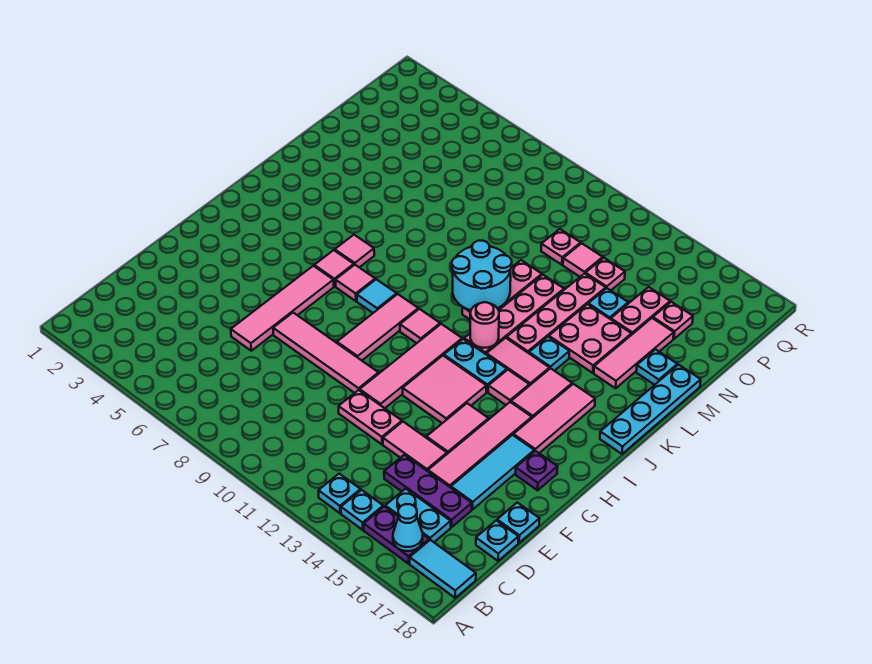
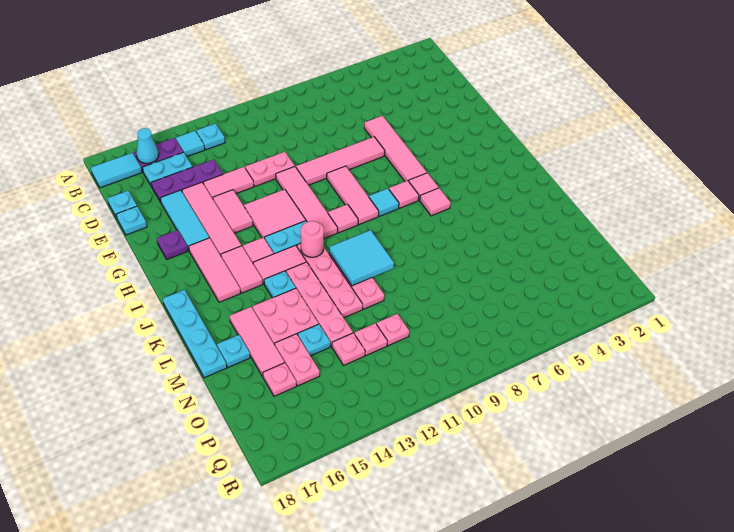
cyan plate B14 level 1 -> cyan tile B14 level 1
cyan round brick K10:L11 level 2 -> cyan tile K10:L11 level 2
pink tile O12 level 1 -> pink plate O12 level 1

